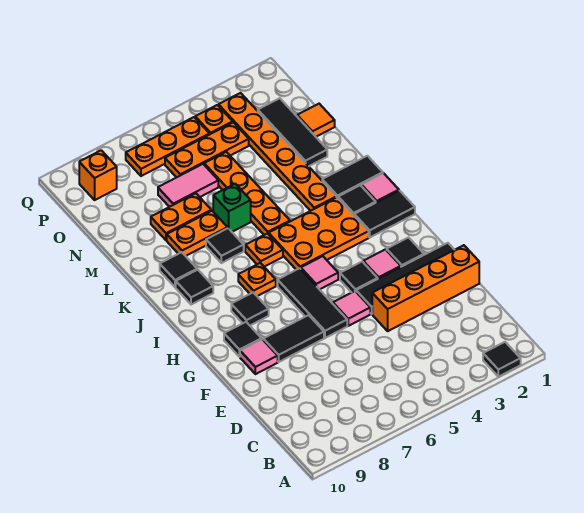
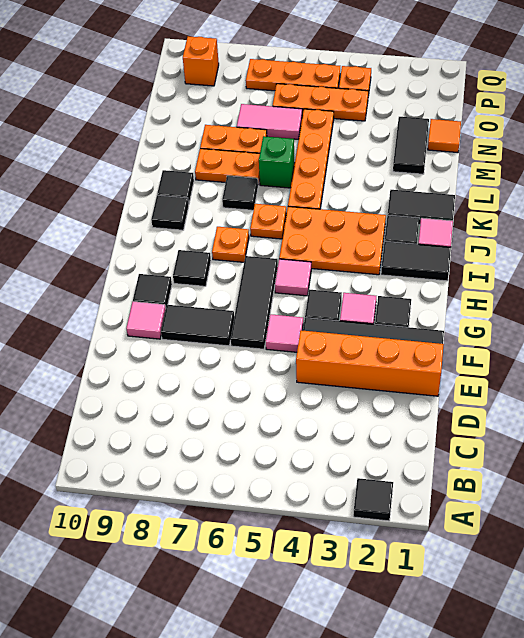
orange plate K3:P3 level 1 -> none
black tile M2:O2 level 1 -> black tile M2:N2 level 1

